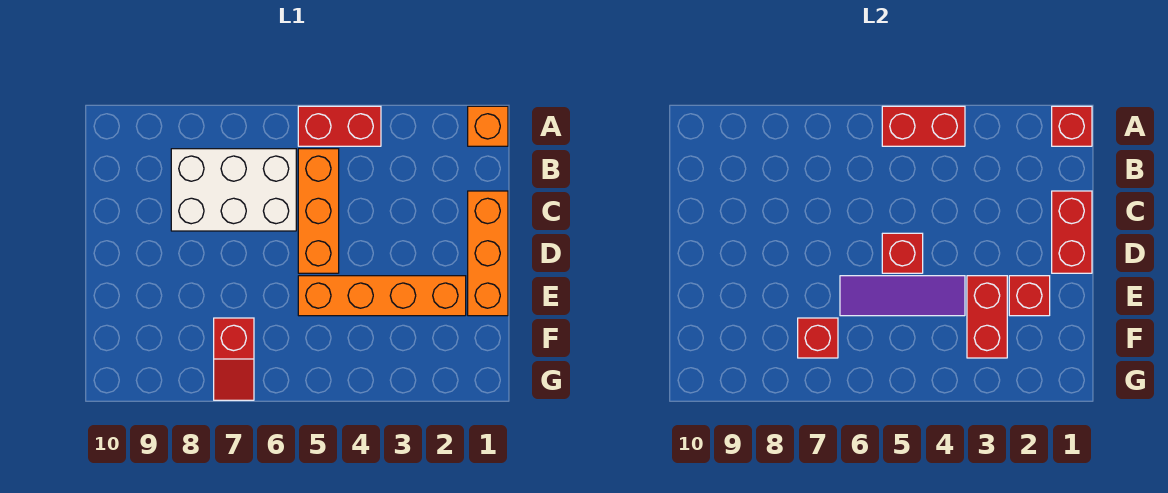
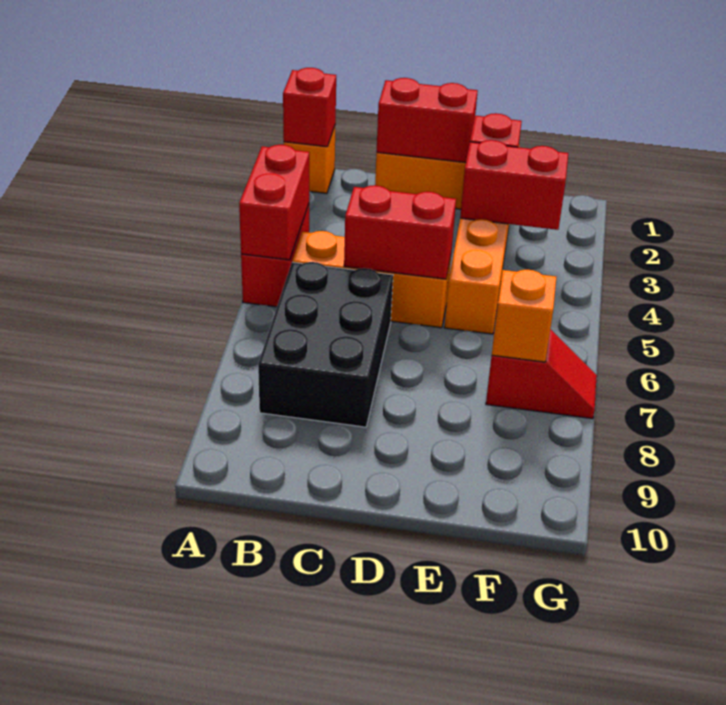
white brick B6:C8 level 1 -> black brick B6:C8 level 1
red brick D5 level 2 -> red brick C5:D5 level 2
purple tile E4:E6 level 2 -> none
red brick F7 level 2 -> orange brick F7 level 2

